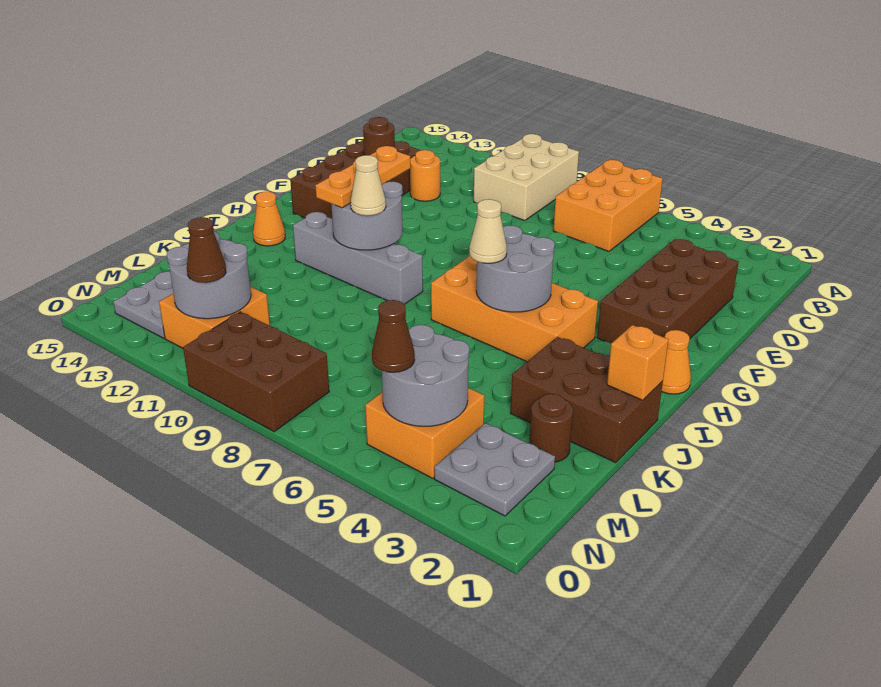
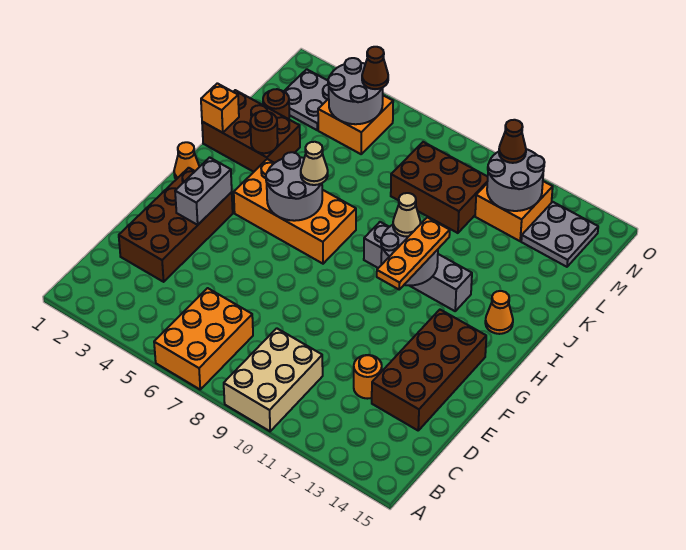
brown round brick E13 level 2 -> brown round brick J3 level 2
none -> grey brick F3:G3 level 2
brown brick N8:O10 level 1 -> brown brick L8:M10 level 1

